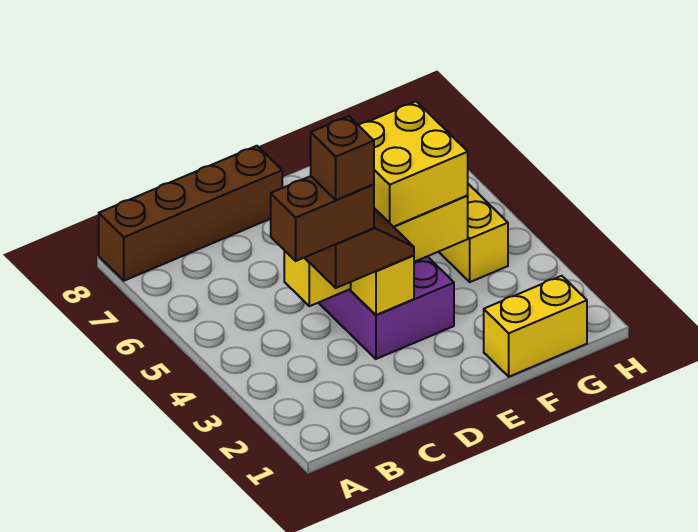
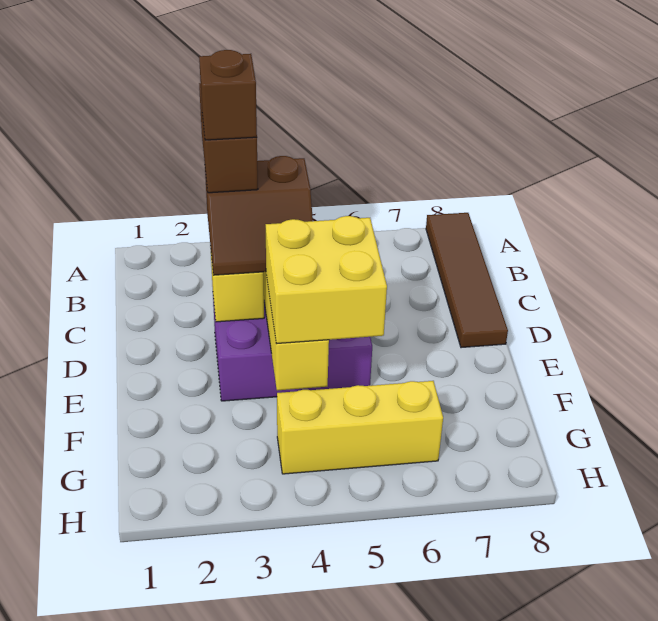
brown brick A8:D8 level 1 -> brown tile A8:D8 level 1
yellow brick F1:G1 level 1 -> none

